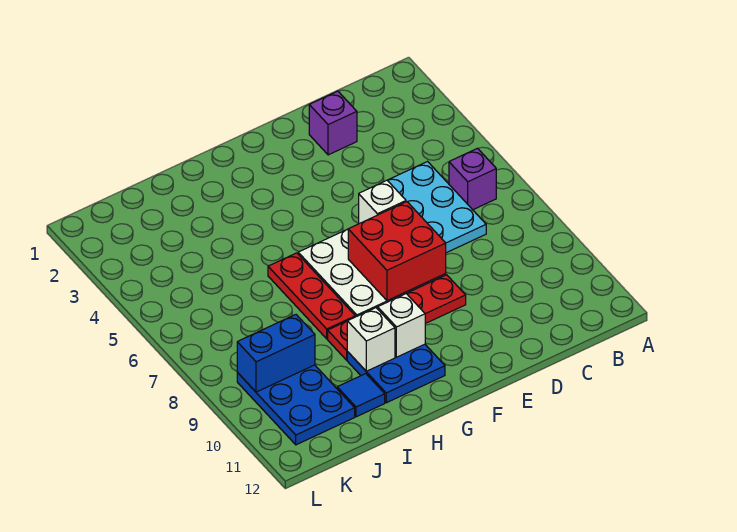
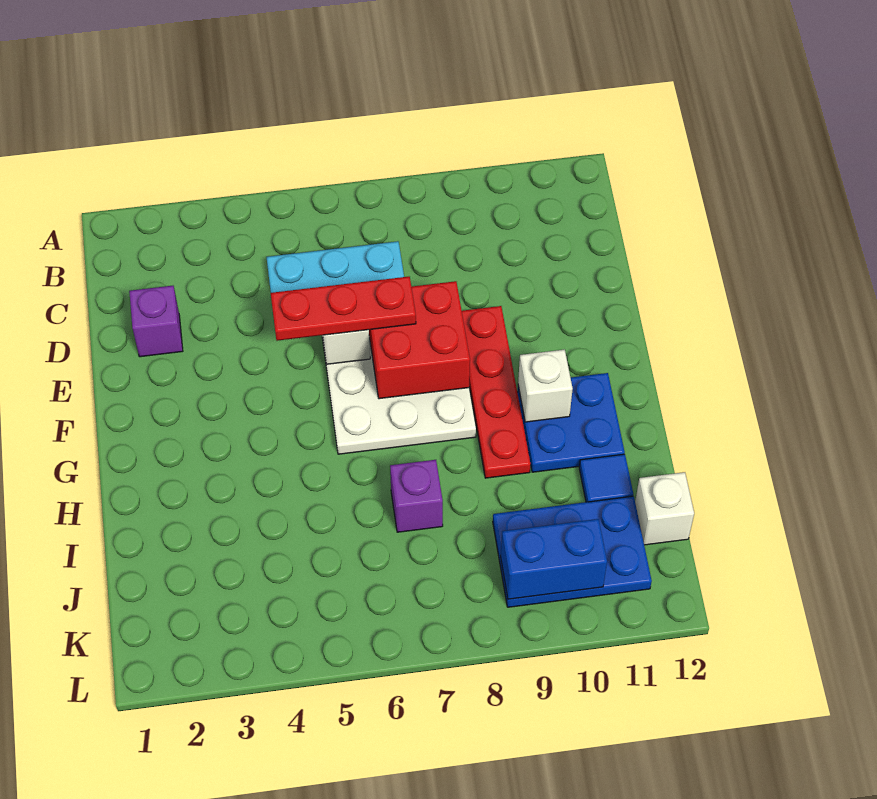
purple brick B6 level 1 -> purple brick I7 level 1
red plate H6:H8 level 1 -> red plate E5:E7 level 3
white brick H10 level 2 -> white brick J12 level 1
blue brick J9:K9 level 2 -> blue brick K9:K10 level 2

